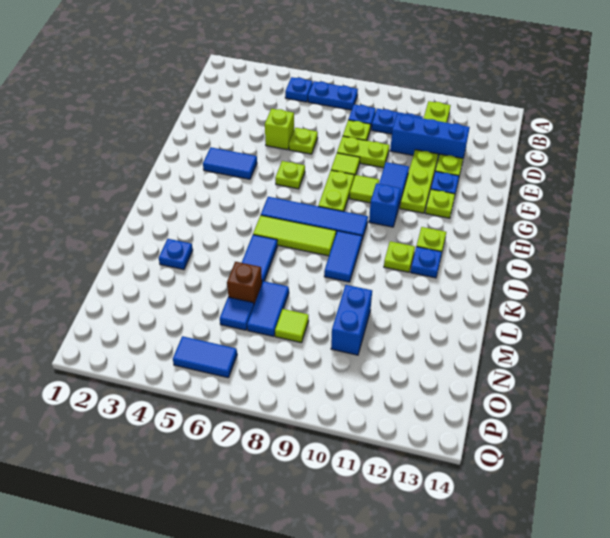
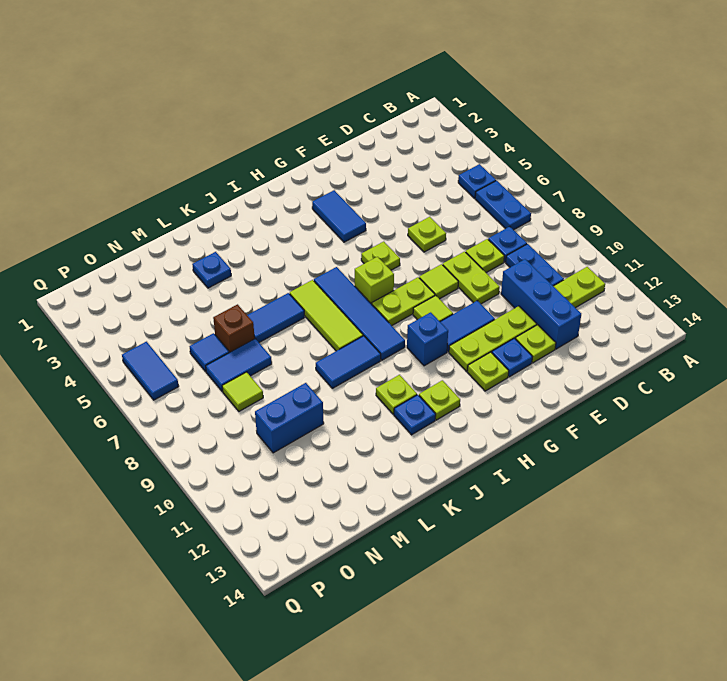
lime brick E5 level 1 -> lime brick H7 level 1

